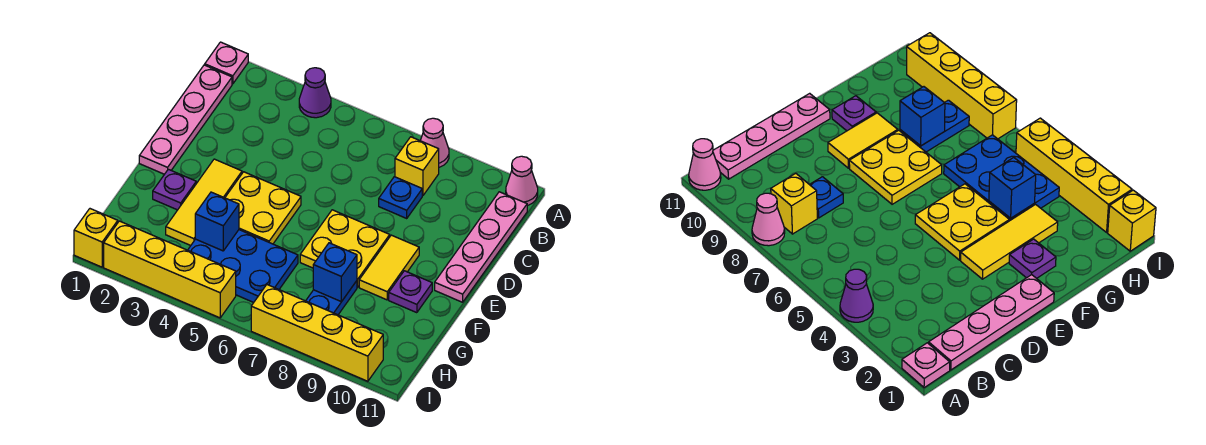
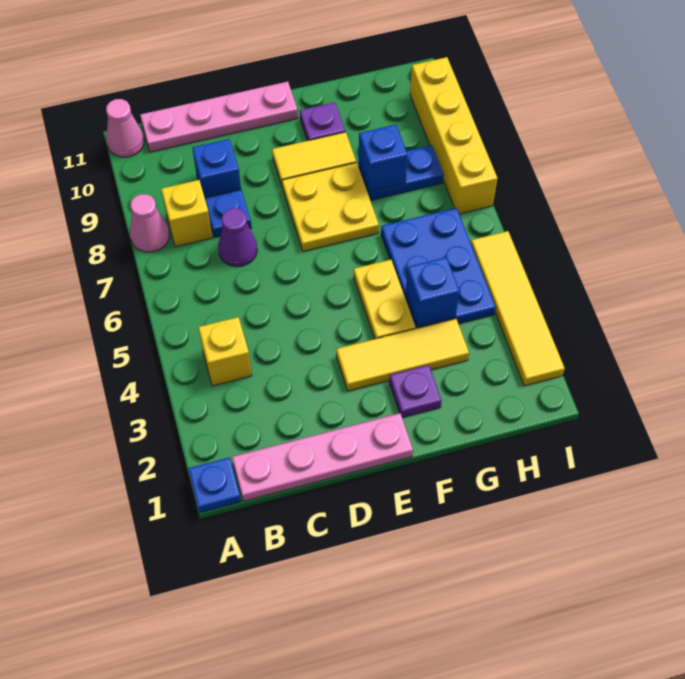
pink plate A1 level 1 -> blue plate A1 level 1
purple cone A4 level 1 -> purple cone C7 level 1
none -> blue brick C9 level 1
yellow plate E4:F5 level 1 -> yellow plate F4:F5 level 1
yellow brick I1 level 1 -> yellow brick B4 level 1
yellow brick I2:I5 level 1 -> yellow tile I2:I5 level 1

